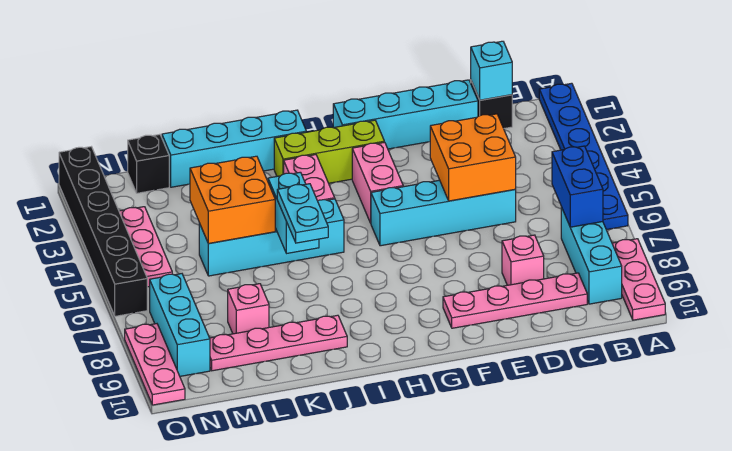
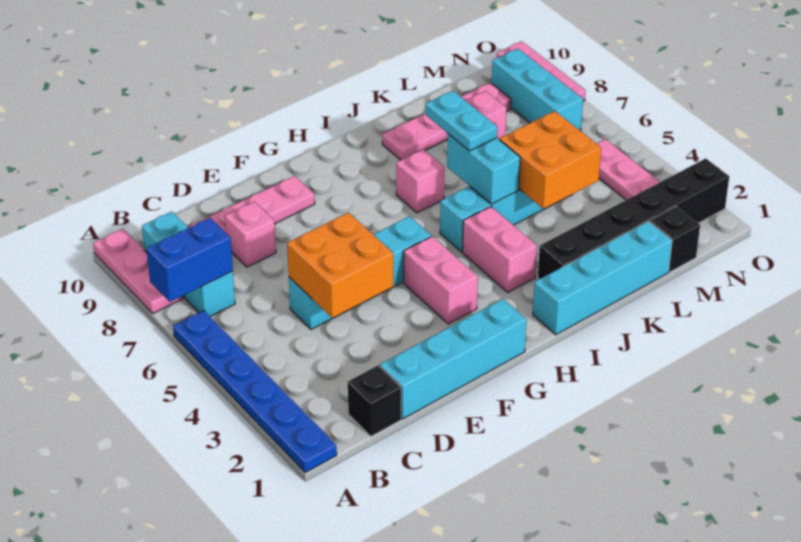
blue brick B6:B7 level 2 -> blue brick A7:B7 level 2
cyan brick C1 level 2 -> none
lime brick G2:I2 level 1 -> none
none -> pink brick I7 level 1
black brick O1:O6 level 1 -> black brick J2:O2 level 1

